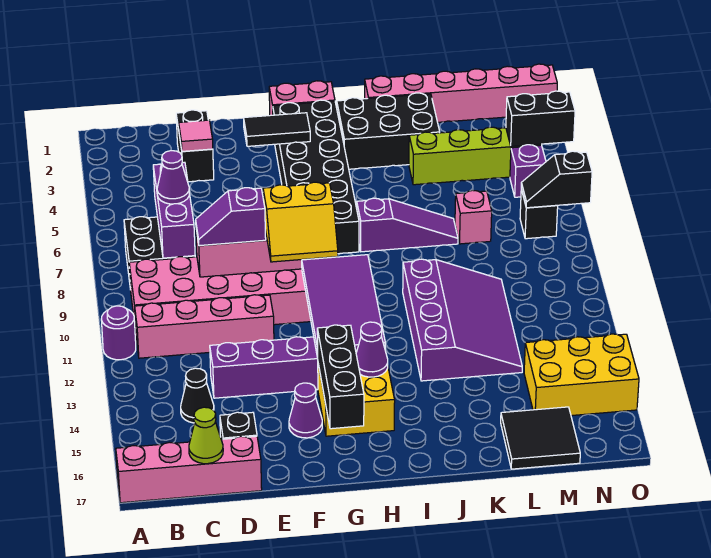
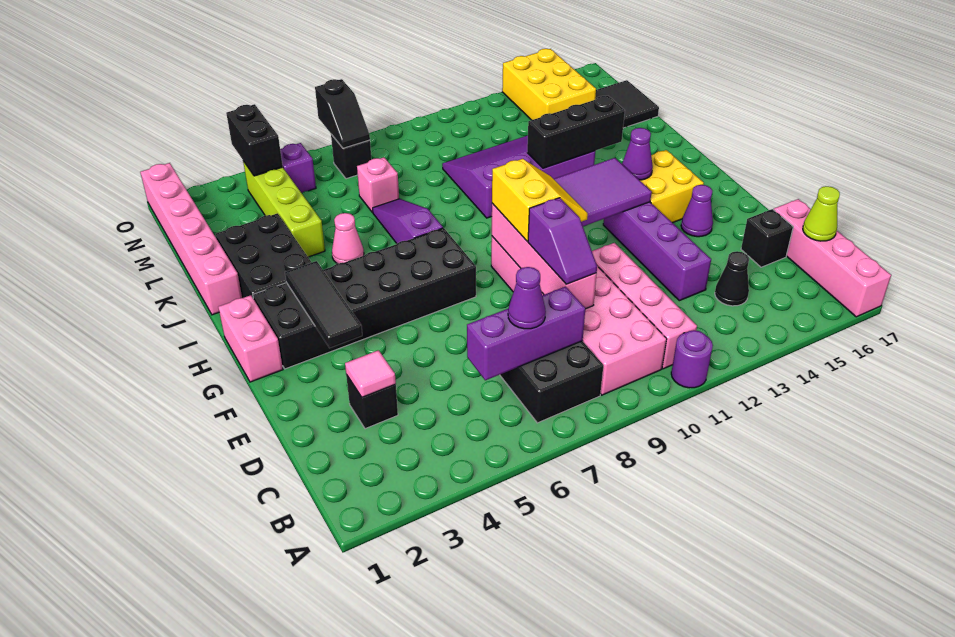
black brick D2:D3 level 1 -> black brick D3 level 1
black tile F3:G3 level 2 -> black tile F3:H3 level 2
black brick G14:G16 level 2 -> black brick J12:J14 level 2
none -> pink cone J5 level 1

